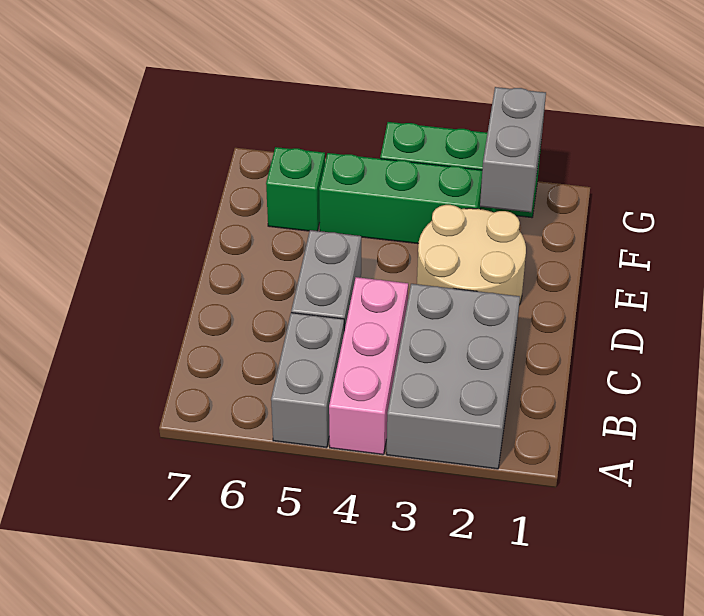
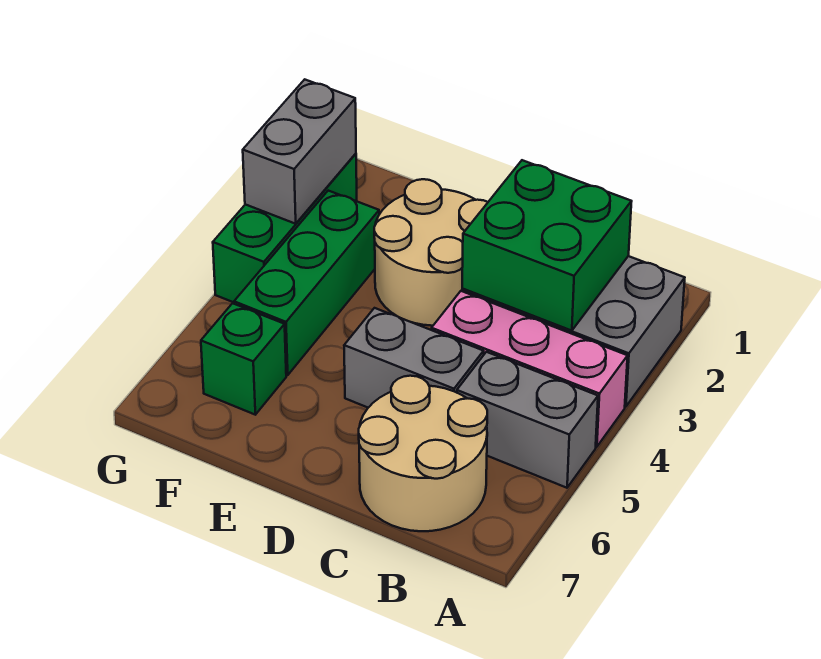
none -> green brick B2:C3 level 2
none -> tan round brick B6:C7 level 1
grey brick F2:G2 level 2 -> grey brick G2:G3 level 2

